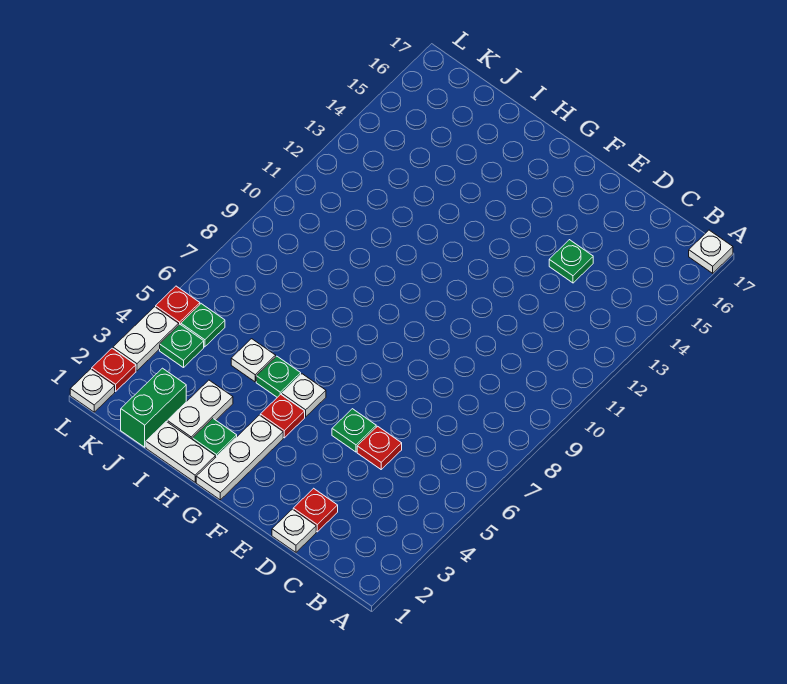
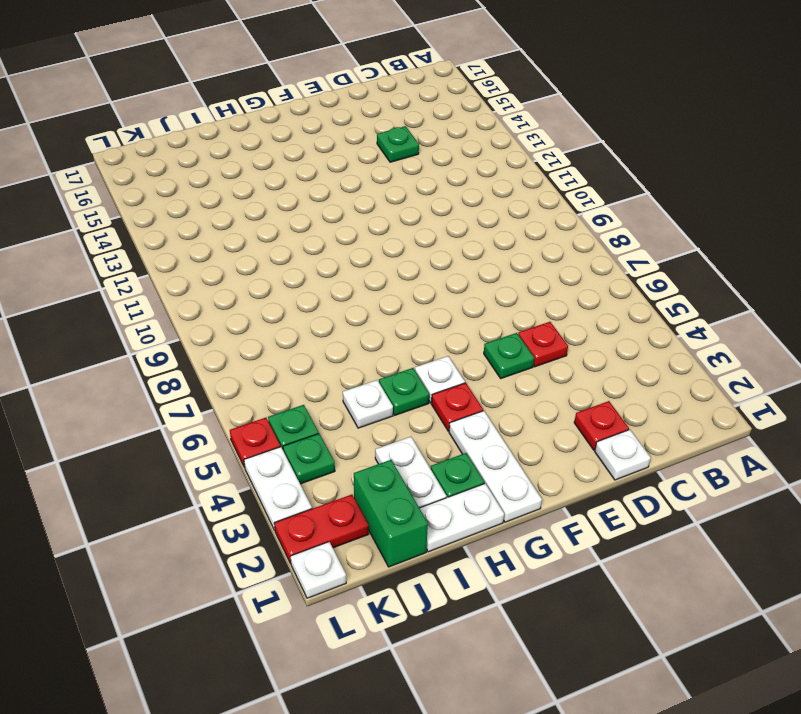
white plate A17 level 1 -> none
red plate L2 level 1 -> red plate K2:L2 level 1

